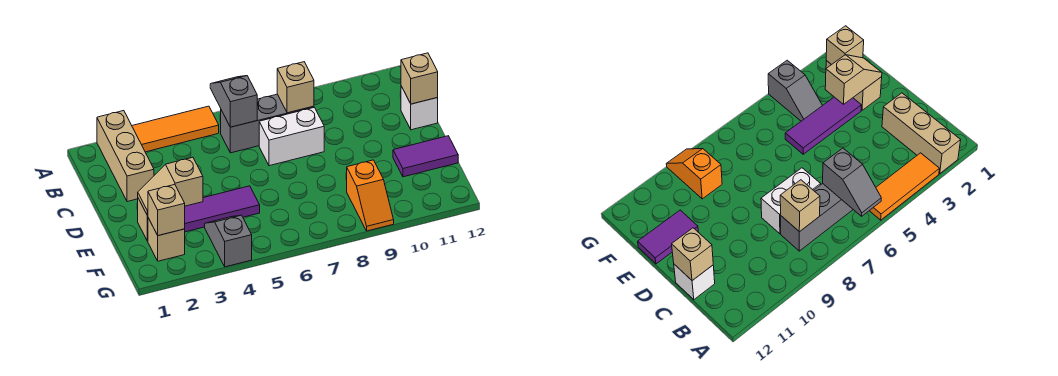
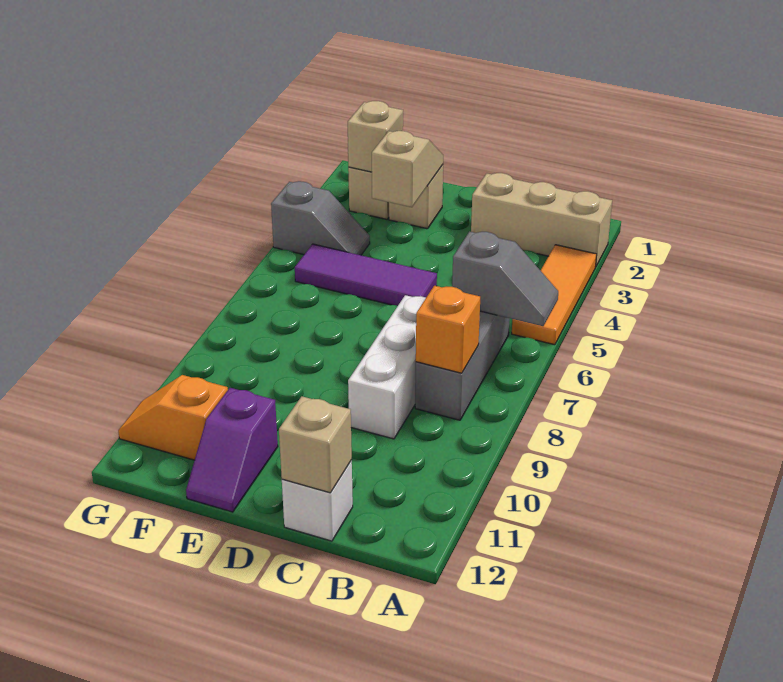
tan brick B8 level 2 -> orange brick B8 level 2
white brick C7:C8 level 1 -> white brick C7:C9 level 1
purple tile E3:E5 level 1 -> purple tile D5:F5 level 1
purple tile E11:E12 level 1 -> purple slope E11:E12 level 1 top 11
orange slope F9:G9 level 1 top F -> orange slope F11:G11 level 1 top F

